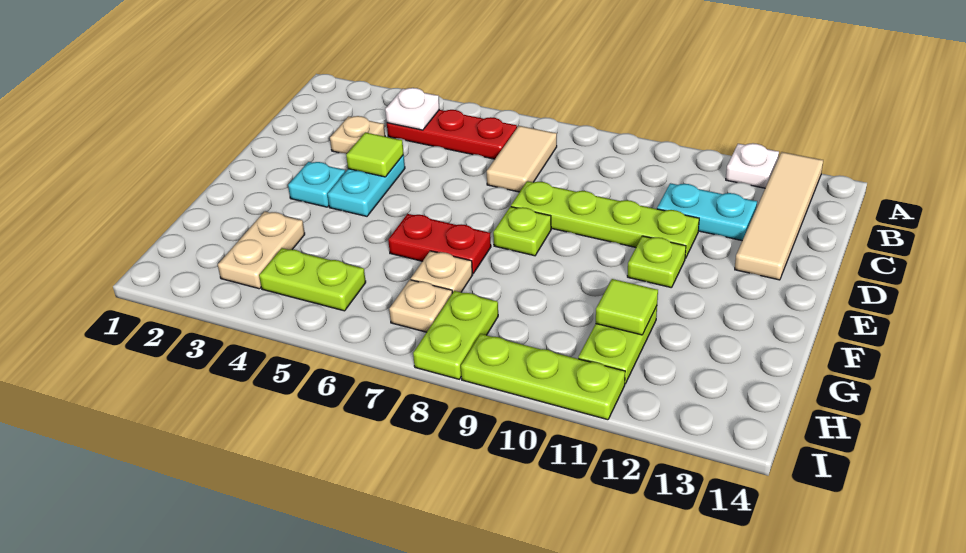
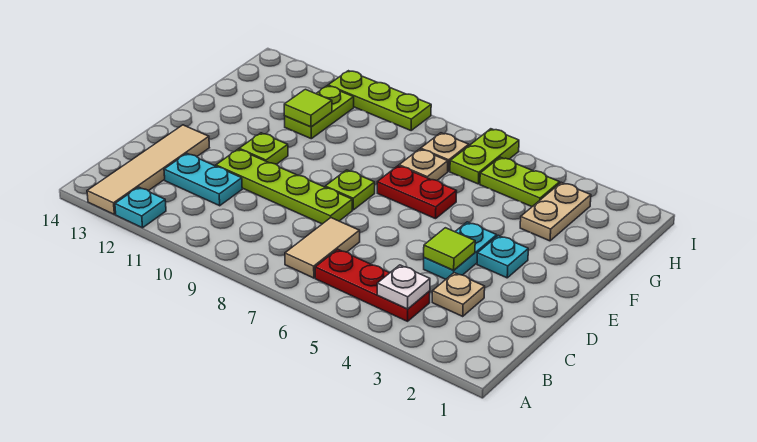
white plate A12 level 1 -> cyan plate A12 level 1
lime plate H8:I8 level 1 -> lime plate H6:I6 level 1

